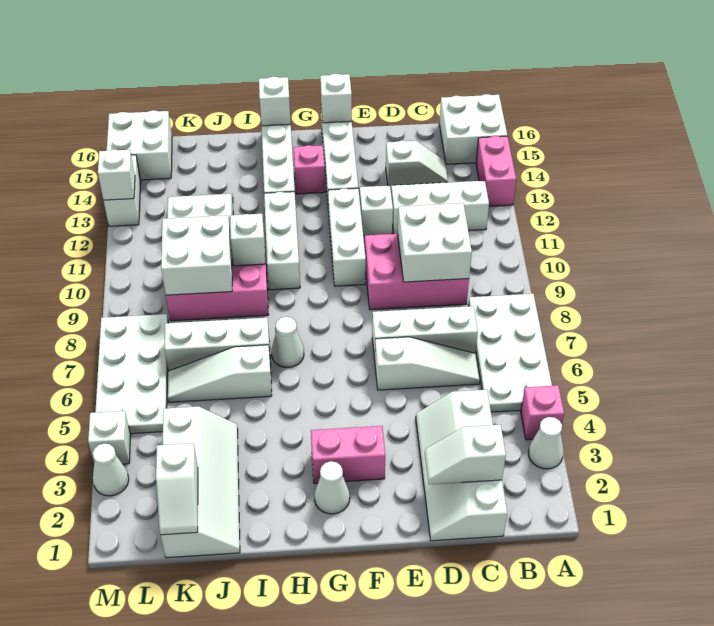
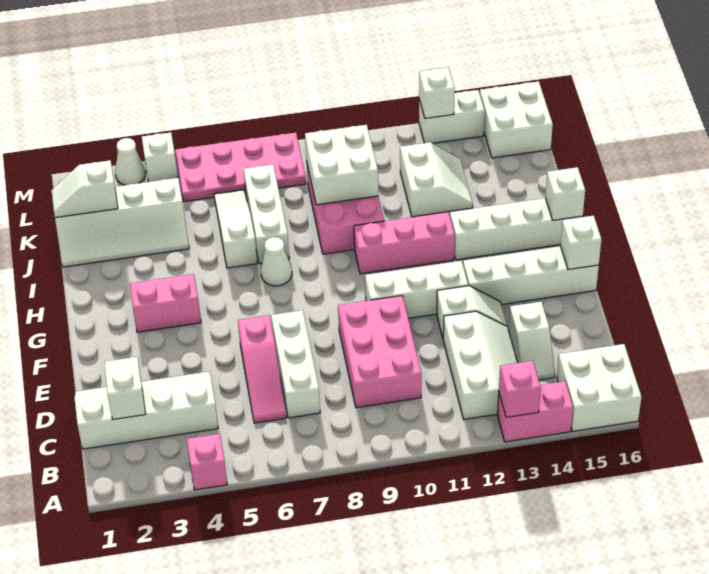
white cone A3 level 1 -> none
white plate A5:B8 level 1 -> none
white slope C6:E6 level 1 top E -> pink slope C6:E6 level 1 top E
white brick C9:D10 level 2 -> none
pink brick F3:G3 level 1 -> pink brick G3:G4 level 1
white cone G2 level 1 -> none
pink brick G14 level 1 -> pink brick A13 level 2
white brick H10:H12 level 1 -> pink brick H10:H12 level 1
white brick I10 level 2 -> none
white plate L5:M8 level 1 -> pink plate L5:M8 level 1

